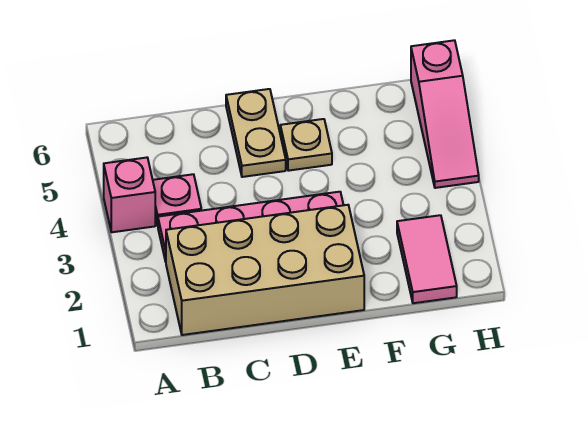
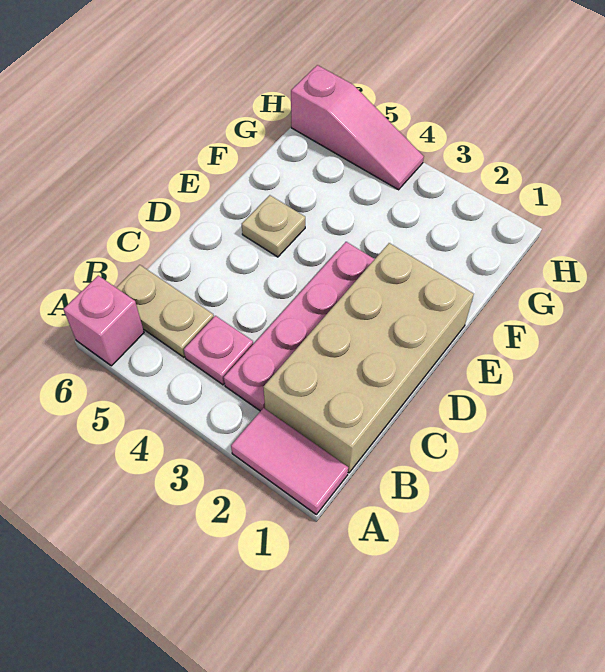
pink brick A4 level 1 -> pink brick A6 level 1
tan plate D5:D6 level 1 -> tan plate B5:B6 level 1
pink tile G1:G2 level 1 -> pink tile A1:A2 level 1

